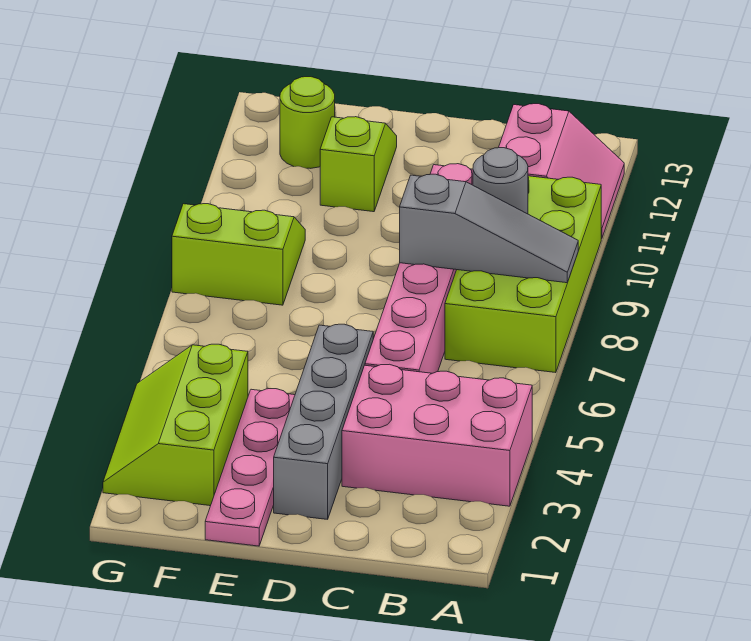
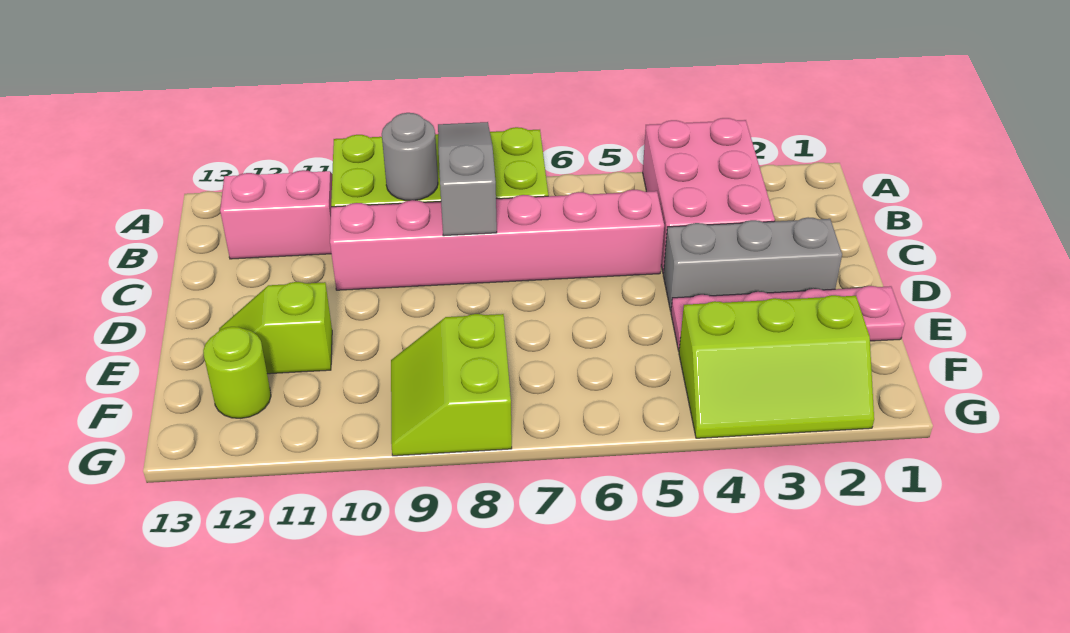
grey brick D2:D5 level 1 -> grey brick D2:D4 level 1

